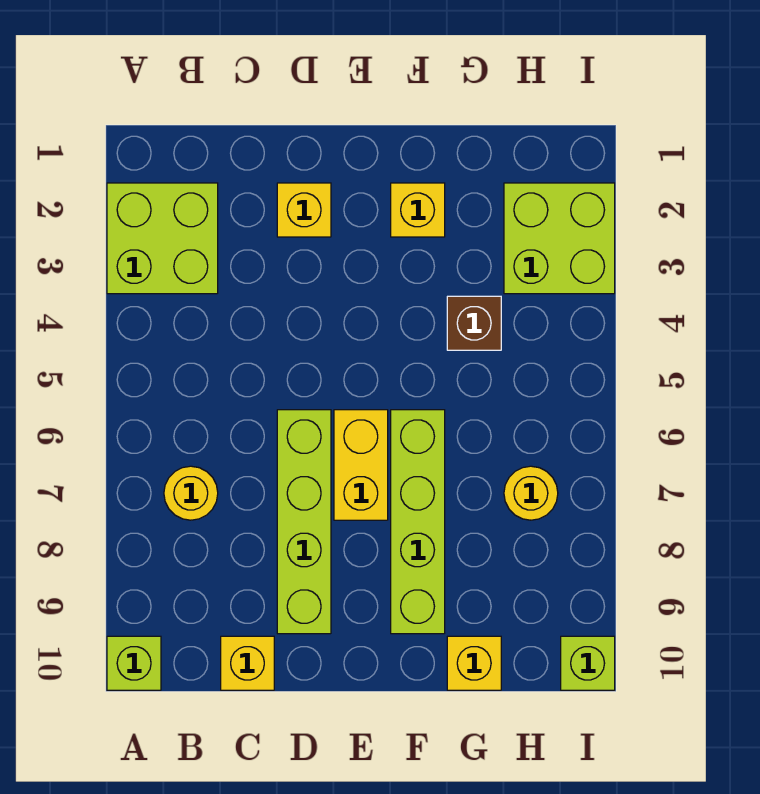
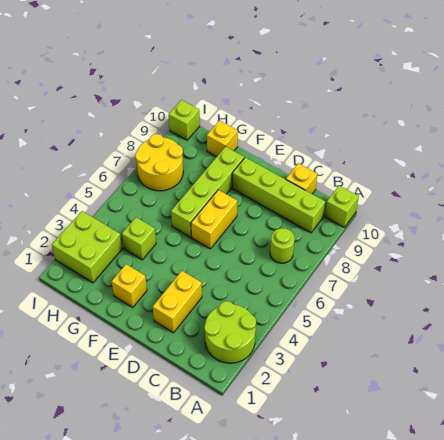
lime brick A2:B3 level 1 -> lime round brick A2:B3 level 1
yellow round brick B7 level 1 -> lime round brick B7 level 1
yellow brick D2 level 1 -> yellow brick D2:D3 level 1
lime brick D6:D9 level 1 -> lime brick B9:E9 level 1
brown brick G4 level 1 -> lime brick G4 level 1
yellow round brick H7 level 1 -> yellow round brick H7:I8 level 1

